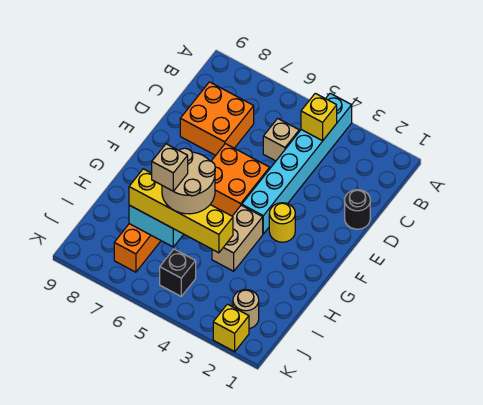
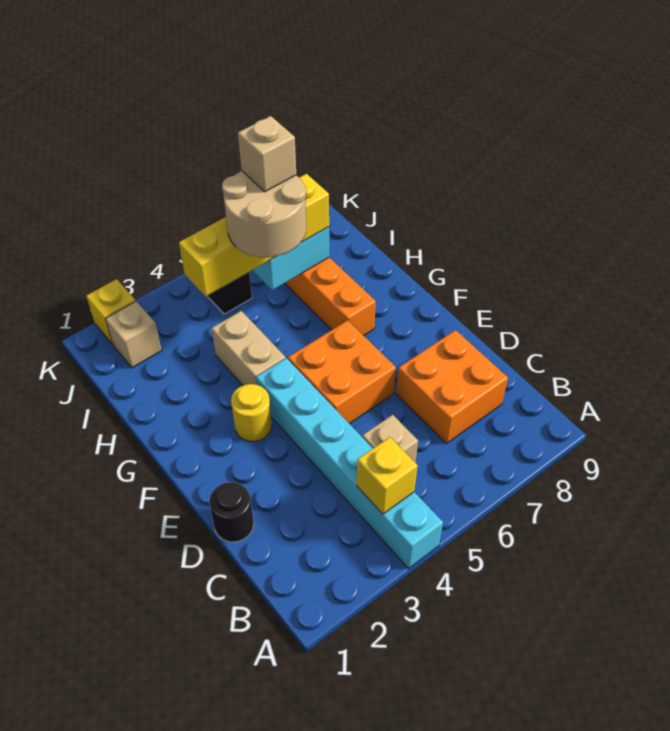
tan round brick J2 level 1 -> tan brick J2 level 1

